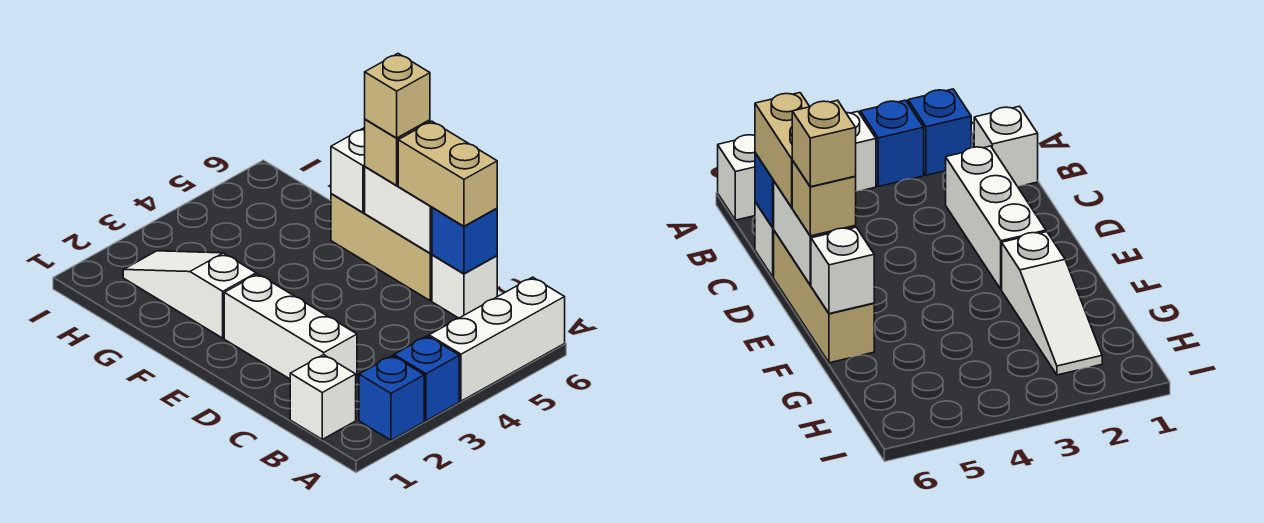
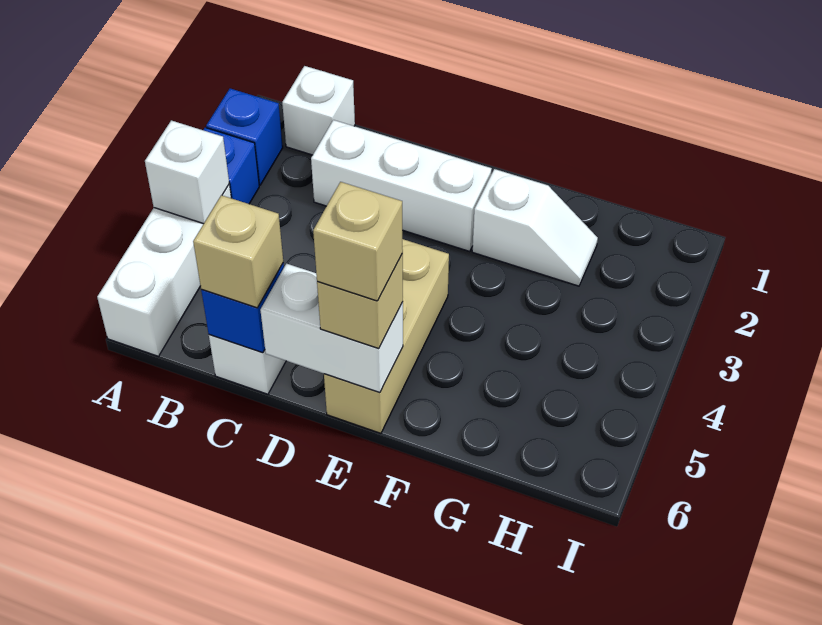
tan brick C6:D6 level 3 -> tan brick C6 level 3
tan brick D6:F6 level 1 -> tan brick E4:E6 level 1
white slope F2:H2 level 1 top F -> white slope F2:G2 level 1 top F
white brick F6 level 2 -> white brick A4 level 2

